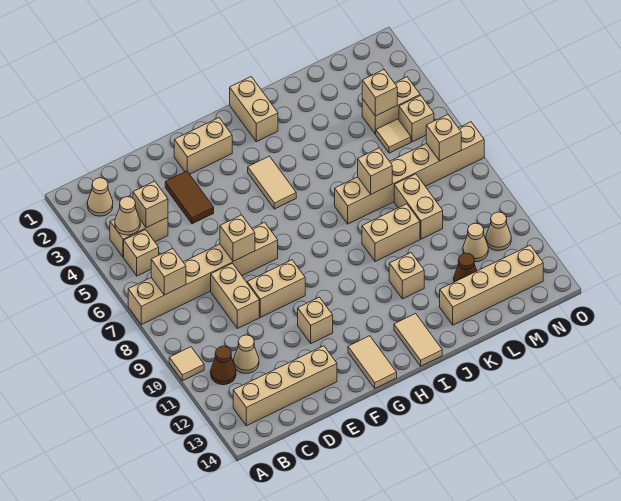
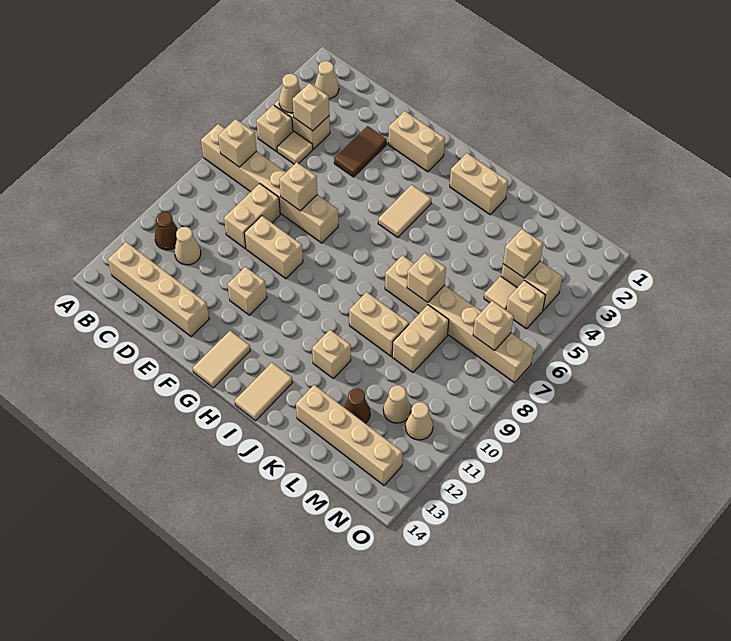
tan tile A10 level 1 -> tan tile C5 level 1
tan brick I1:I2 level 1 -> tan brick I2:J2 level 1

